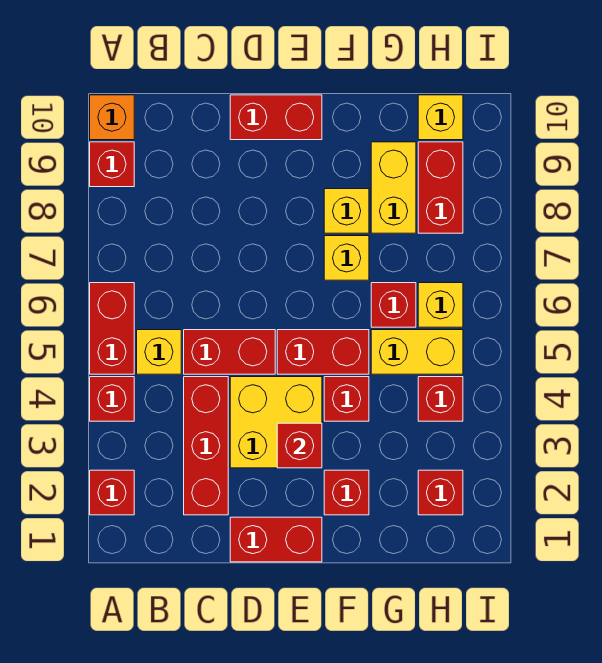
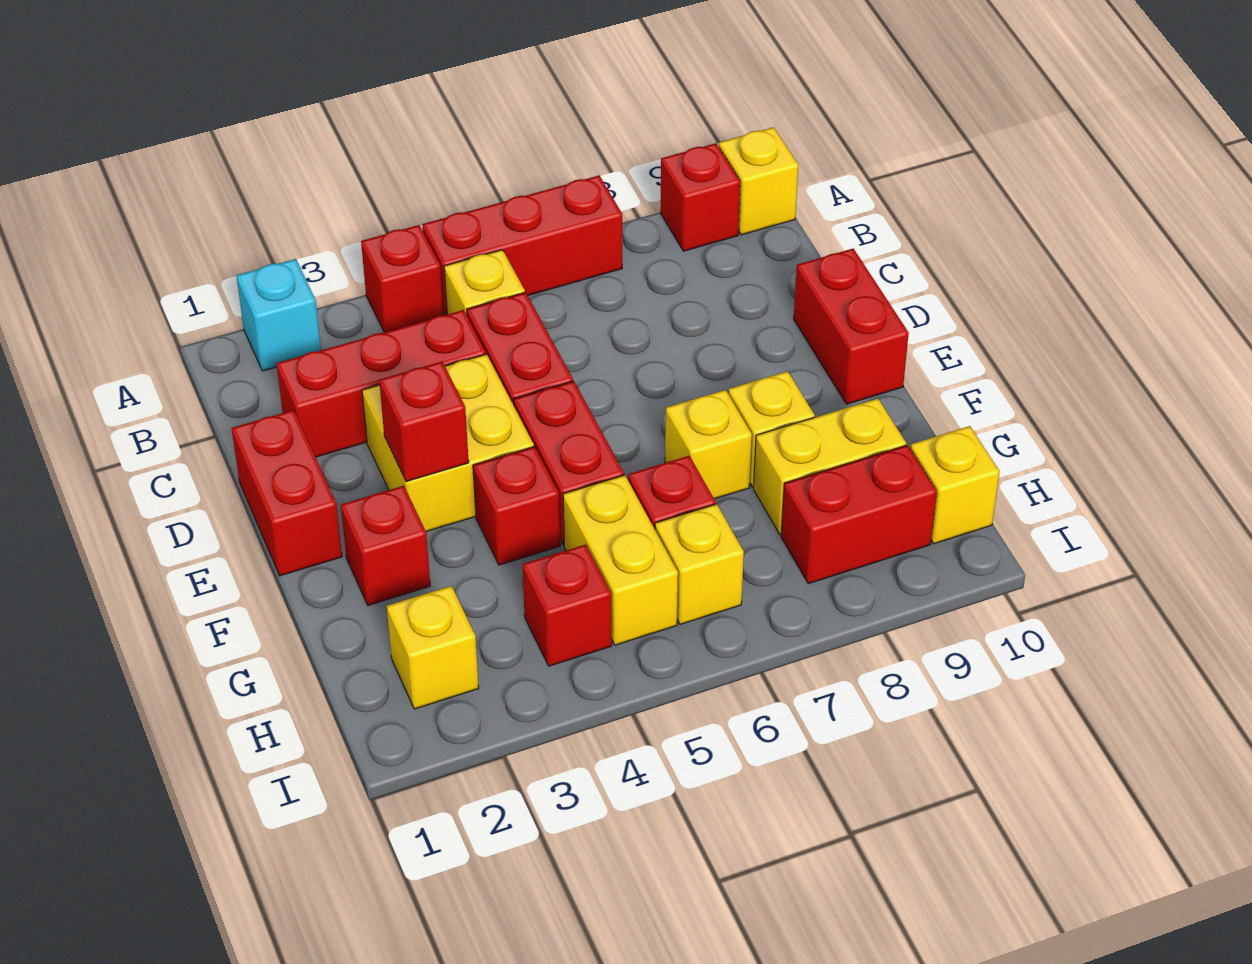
red brick A2 level 1 -> cyan brick A2 level 1
red brick A5:A6 level 1 -> red brick A5:A7 level 1
orange brick A10 level 1 -> yellow brick A10 level 1
red brick H2 level 1 -> yellow brick H2 level 1

